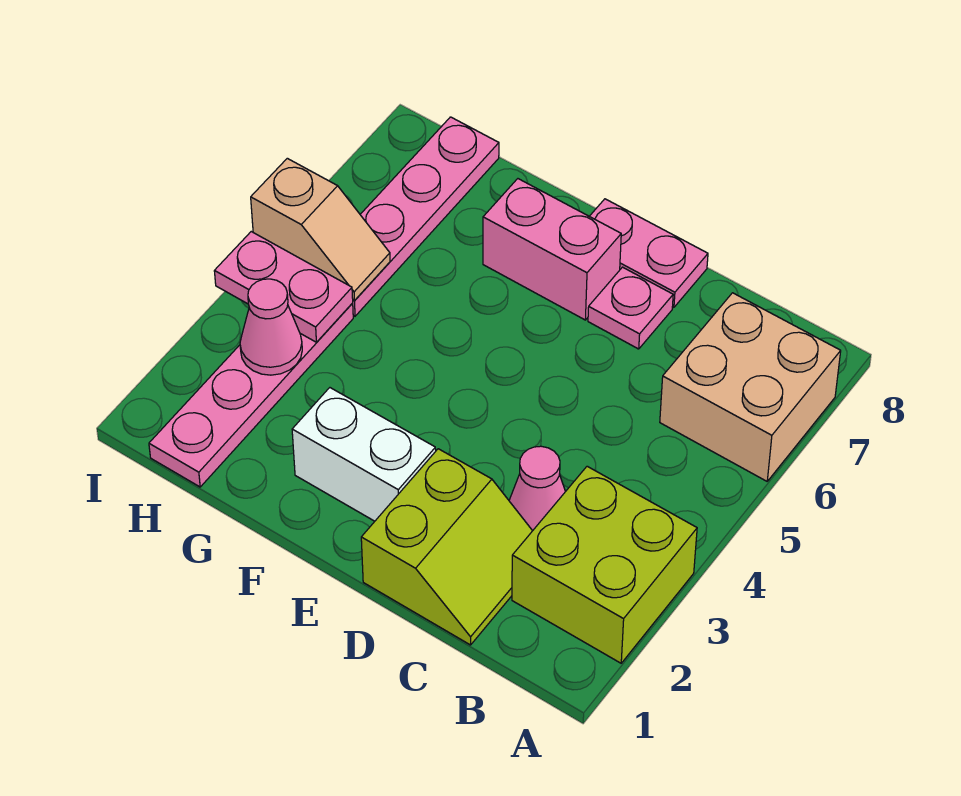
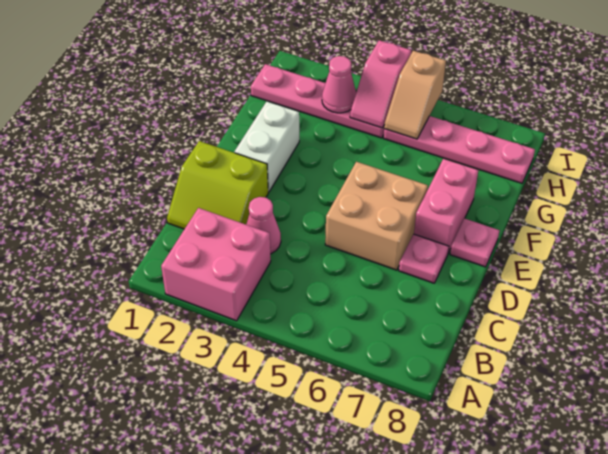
lime brick A2:B3 level 1 -> pink brick A2:B3 level 1
tan brick A6:B7 level 1 -> tan brick D5:E6 level 1
pink plate D8:E8 level 1 -> pink plate E8 level 1
pink plate H4:I4 level 2 -> pink slope H4:I4 level 2 top I

